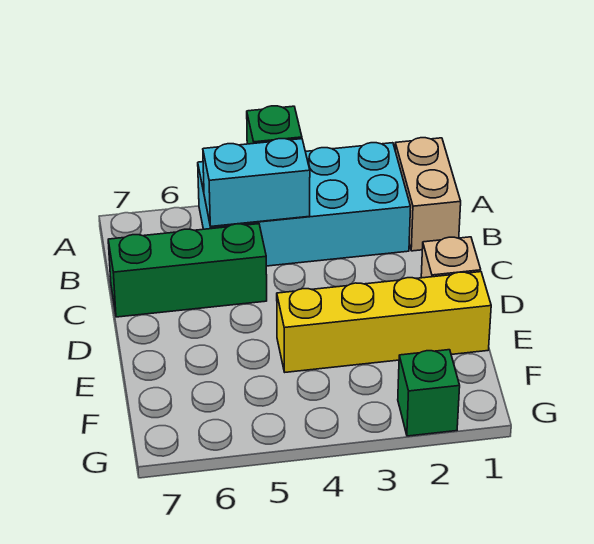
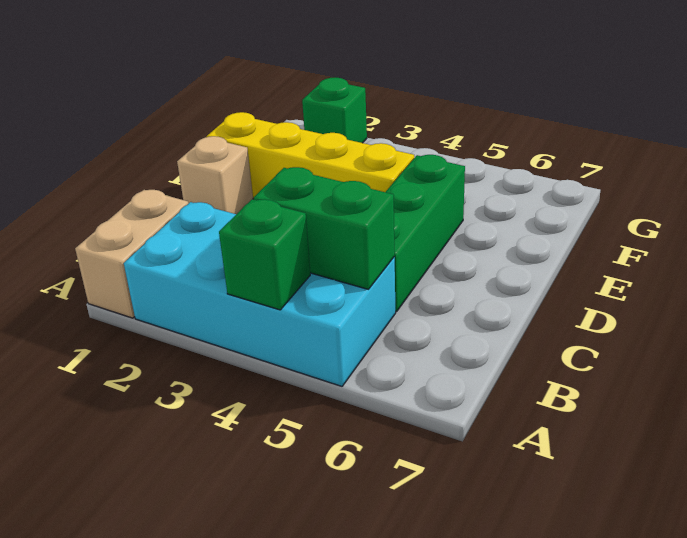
cyan brick B4:B5 level 2 -> green brick B4:B5 level 2
green brick C5:C7 level 1 -> green brick C5:E5 level 1

